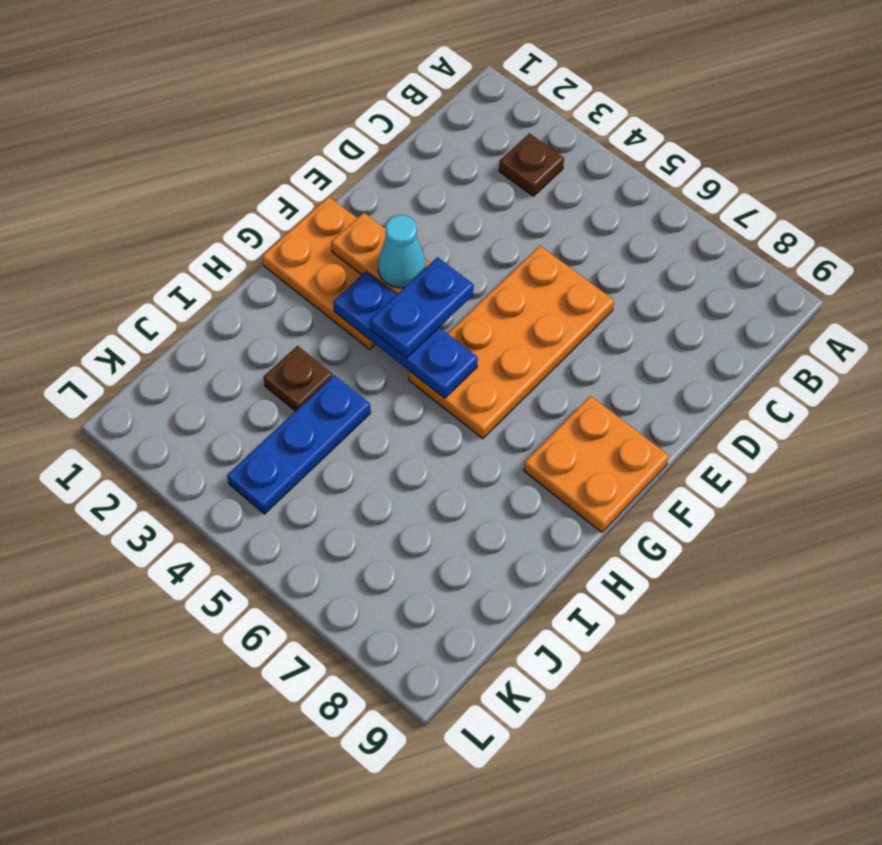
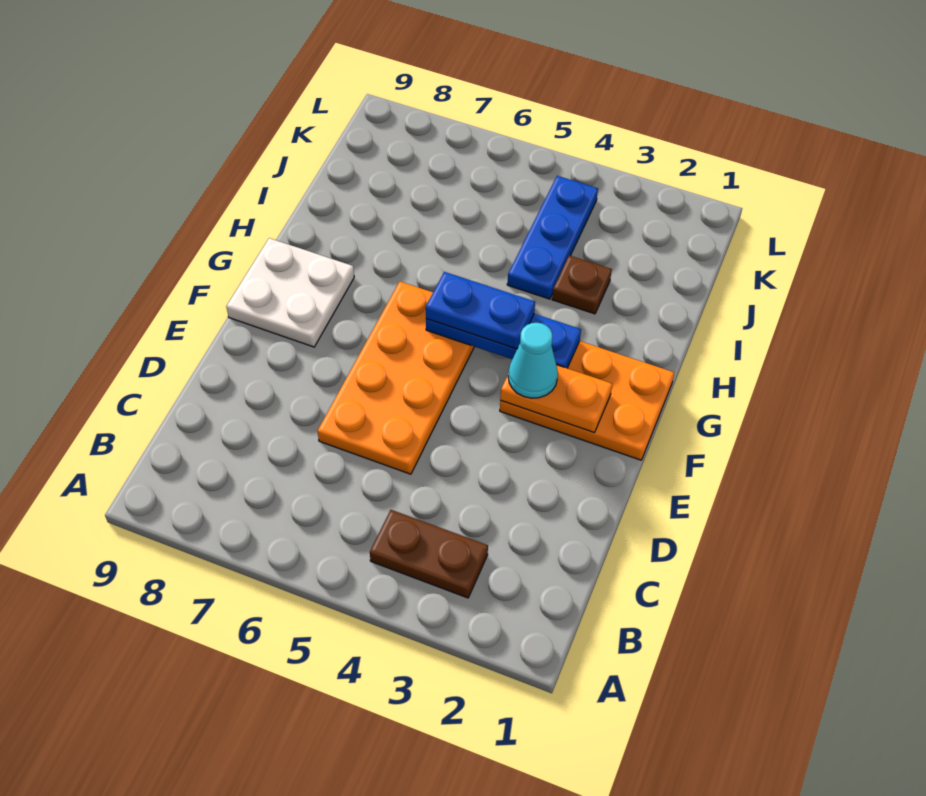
brown plate B3 level 1 -> brown plate B3:B4 level 1
blue plate F4:G4 level 3 -> blue plate G4:G5 level 3
orange plate F8:G9 level 1 -> white plate F8:G9 level 1

